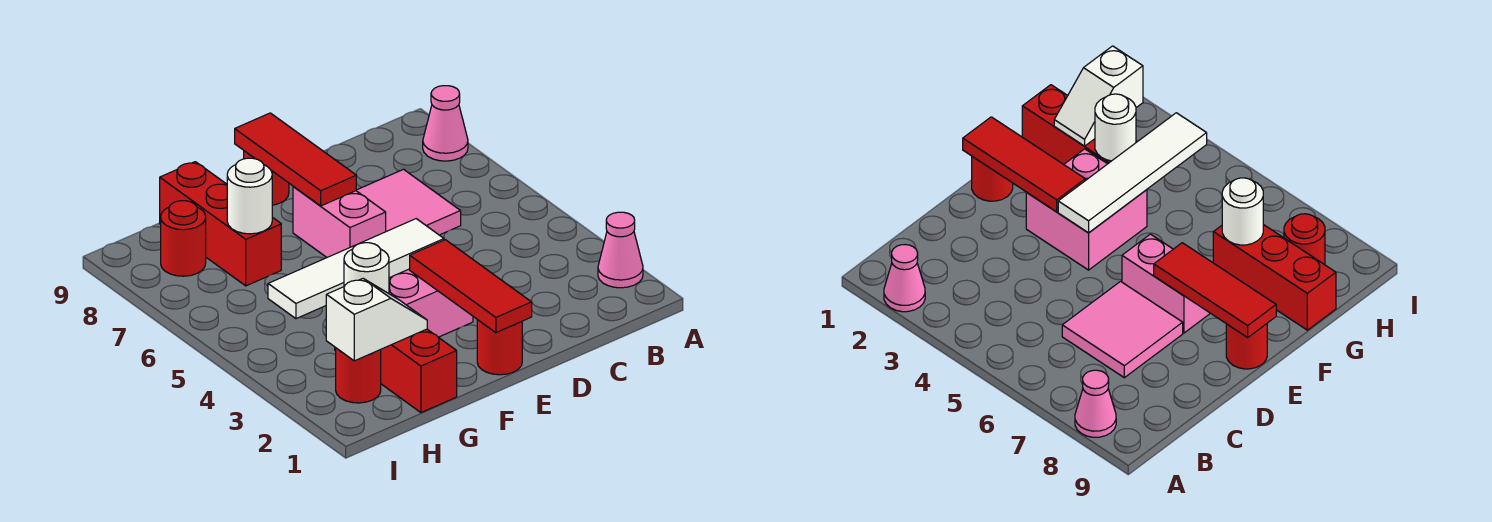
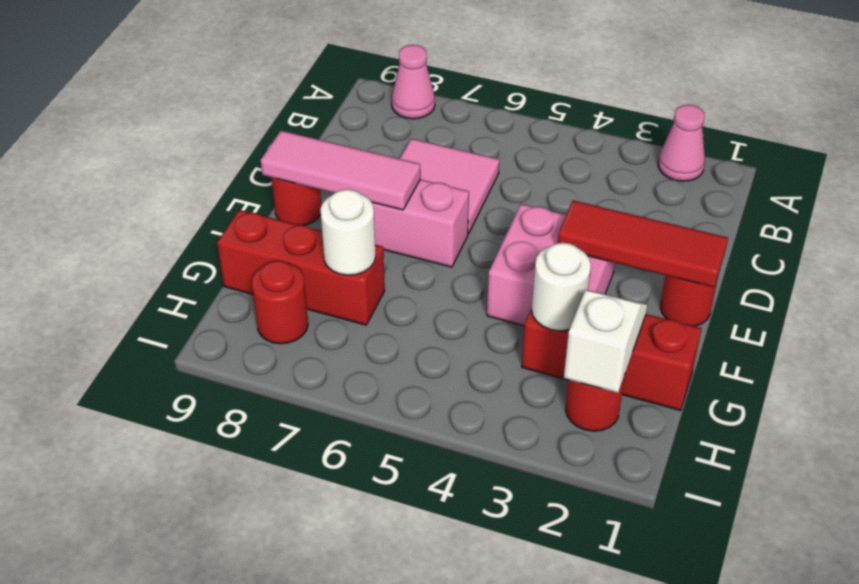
white tile E4:H4 level 2 -> none
red tile E7:E9 level 2 -> pink tile E7:E9 level 2

